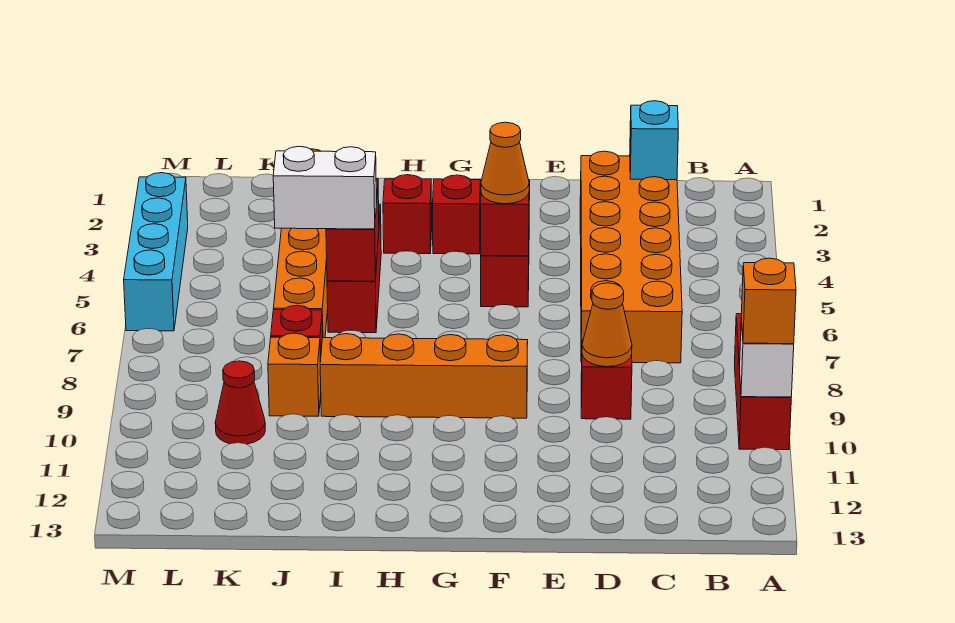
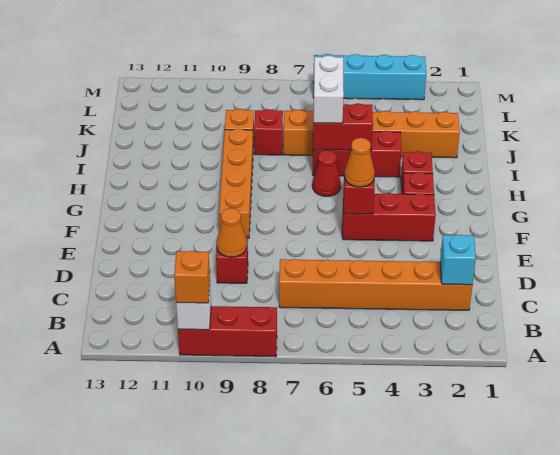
orange brick C2:D7 level 1 -> orange brick C2:C7 level 1
red cone K10 level 1 -> red cone H6 level 1

